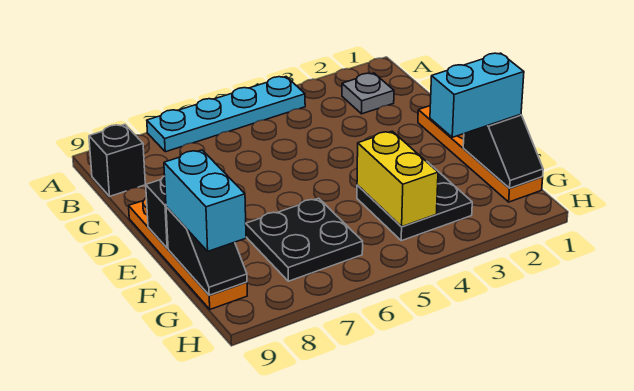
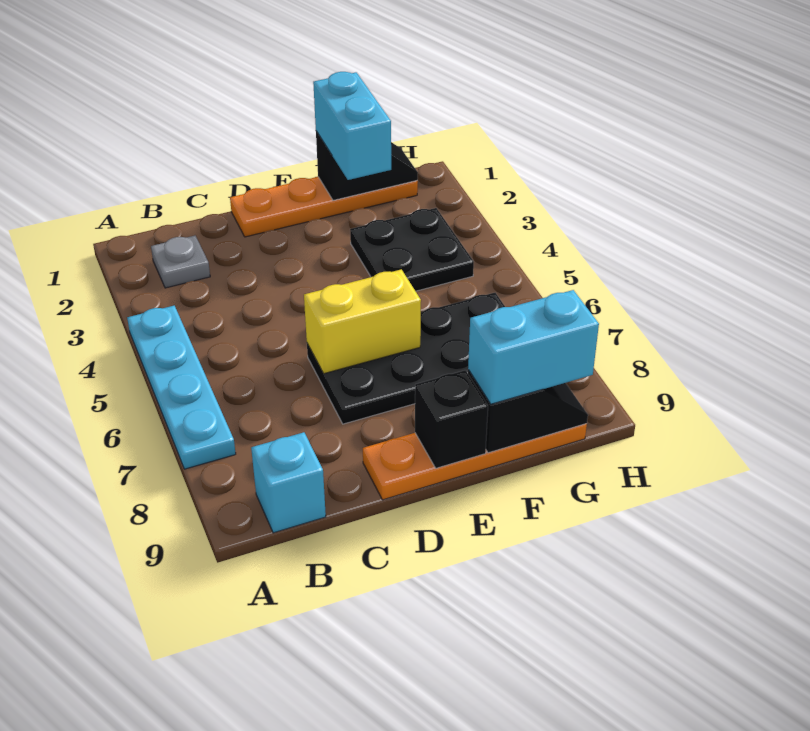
black brick B9 level 1 -> cyan brick B9 level 1
yellow brick F4:G4 level 2 -> yellow brick D6:E6 level 2
black plate F6:G7 level 1 -> black plate D6:G7 level 1

